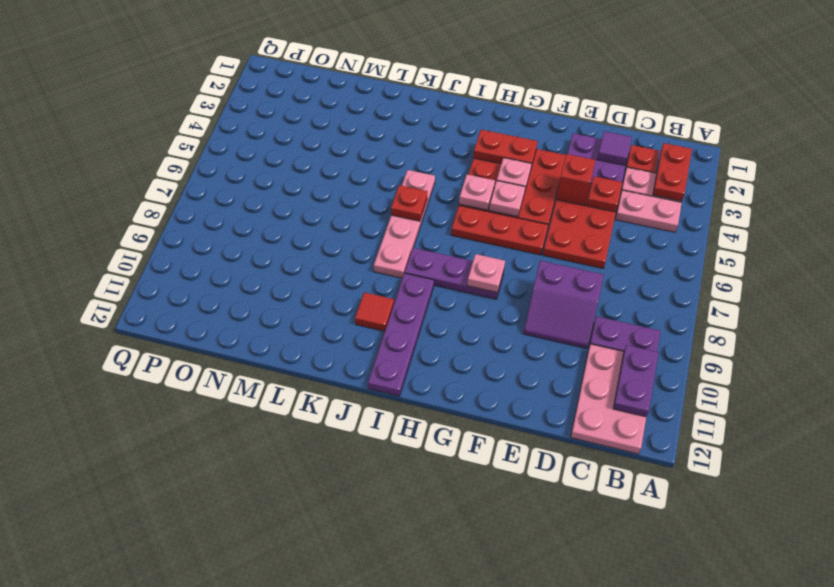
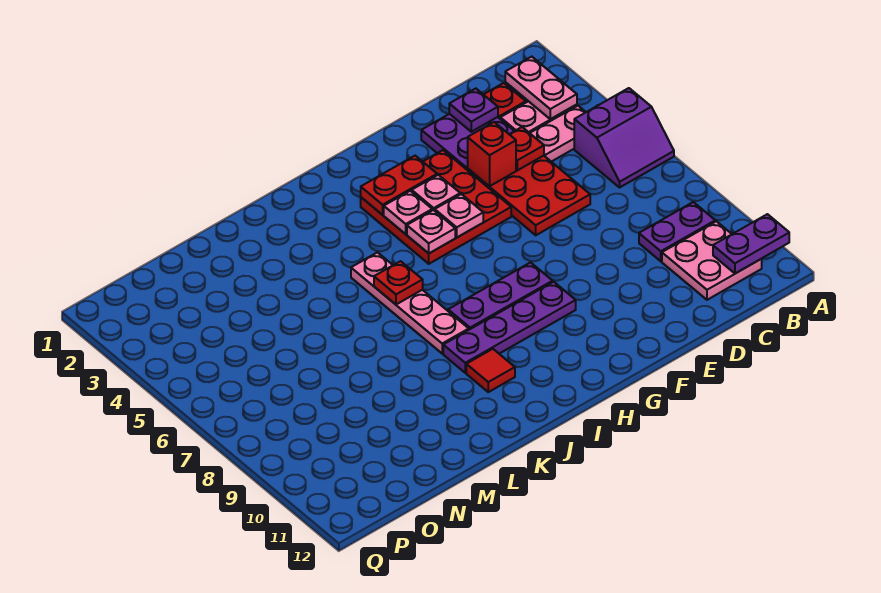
red plate B2:B3 level 2 -> pink plate B2:B3 level 2
pink plate B10:C12 level 1 -> pink plate B10:C11 level 1
purple plate B10:B11 level 2 -> purple plate A11:B11 level 2
purple tile D2 level 2 -> purple plate D2 level 2
purple slope D8:E9 level 1 top 8 -> purple slope A5:B6 level 1 top 5
red plate F6:H6 level 1 -> none
pink plate G8 level 2 -> pink plate H4 level 2
purple plate I9:I12 level 1 -> purple plate G9:J9 level 1

